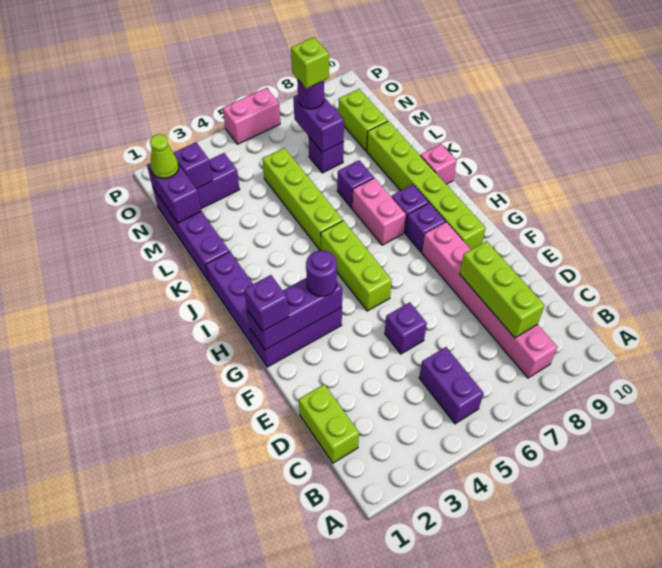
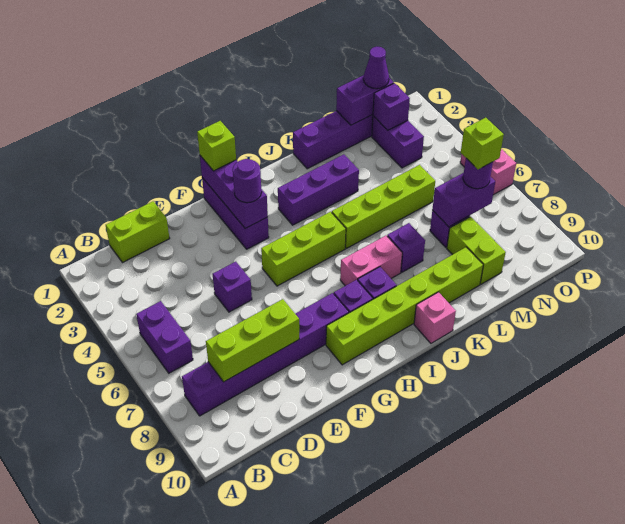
purple brick B5:C5 level 1 -> purple brick B5:B6 level 1
pink brick B8:G8 level 1 -> purple brick B8:G8 level 1
purple brick G1 level 3 -> lime brick G1 level 3
purple brick H1:J1 level 1 -> purple brick I3:K3 level 1
lime brick M9:N9 level 1 -> lime brick M8:M9 level 1
lime cone N1 level 3 -> purple cone N1 level 3

